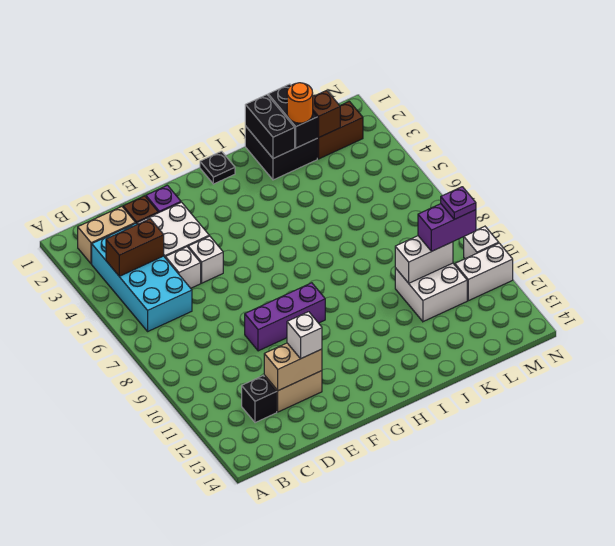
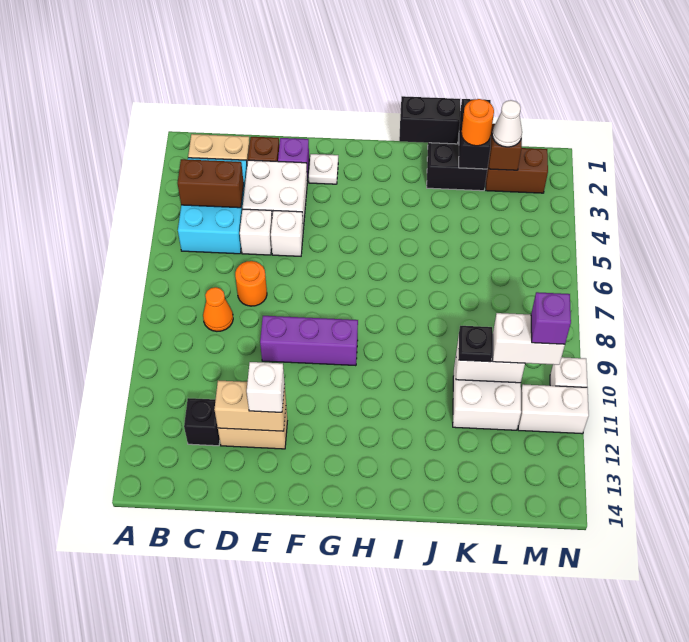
cyan brick B3:C6 level 1 -> cyan brick B3:C5 level 1
none -> orange cone C8 level 1
none -> orange round brick D7 level 1
none -> white plate F2 level 1
black plate H1 level 1 -> black plate K10 level 3
black brick J1:J2 level 2 -> black brick I1:J1 level 2
none -> white cone L2 level 3
purple brick L10:M10 level 3 -> white brick L10:M10 level 3
purple plate M10 level 4 -> purple brick M10 level 4

